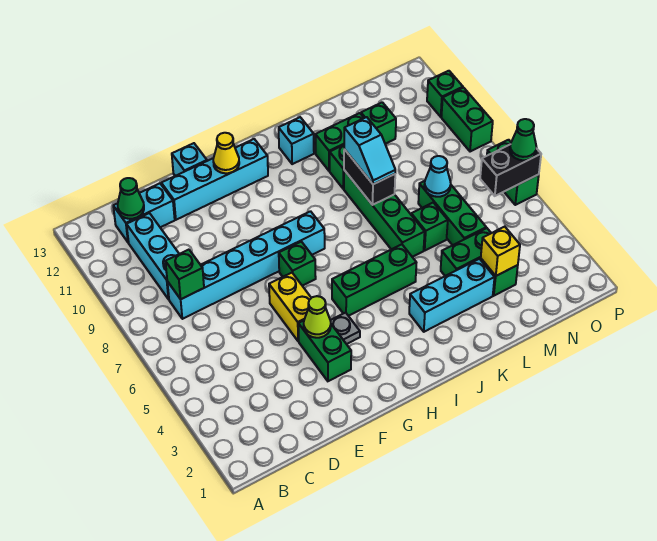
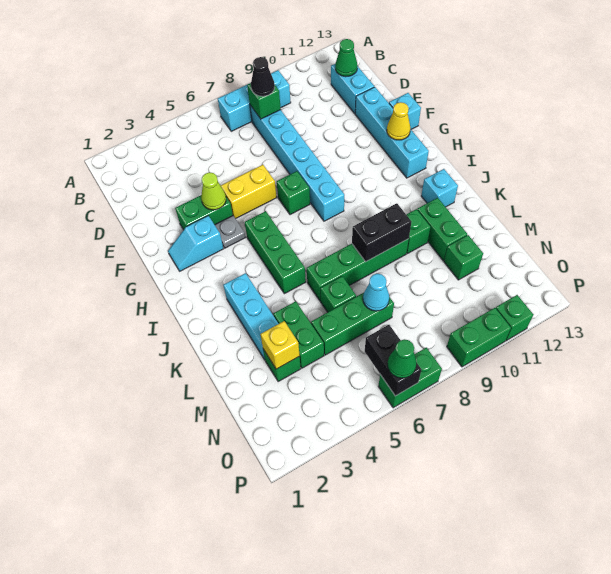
none -> black cone C8 level 3
cyan brick C9:C11 level 1 -> cyan brick B7:B9 level 1
cyan slope K8:K9 level 3 top 9 -> cyan slope G2:G3 level 1 top 3

